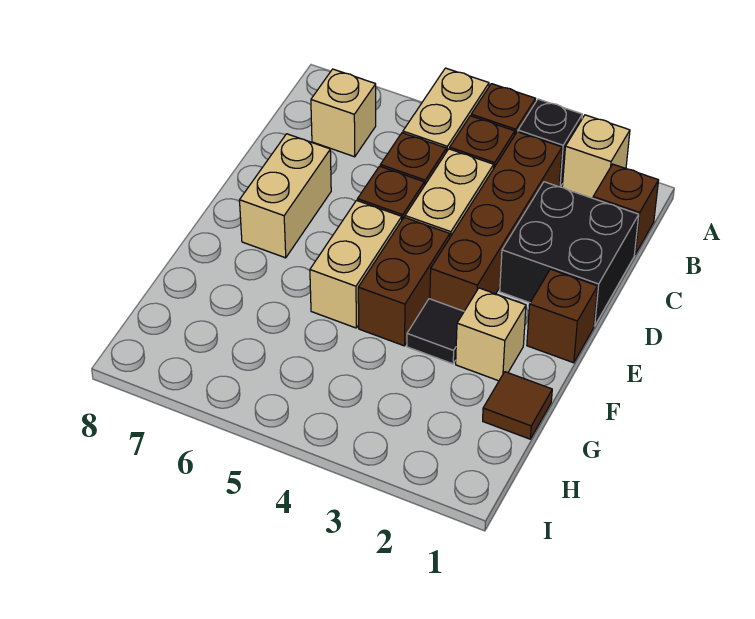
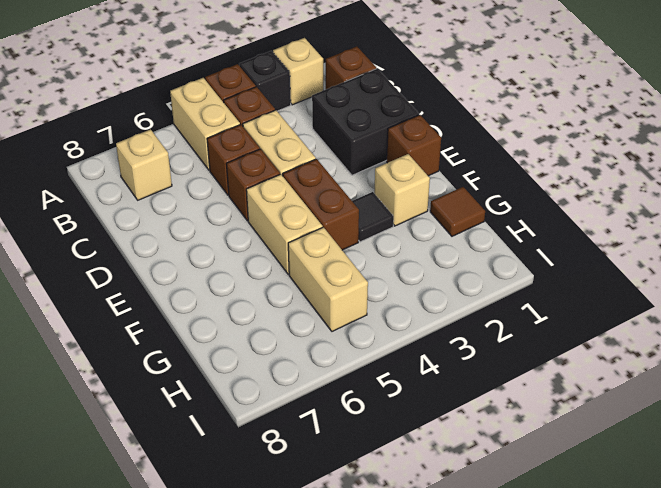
brown brick B3:E3 level 1 -> none
tan brick D7:E7 level 1 -> tan brick G5:H5 level 1

